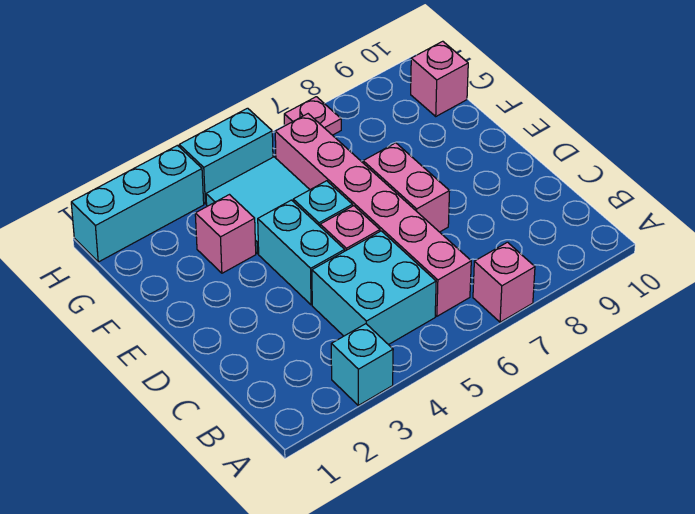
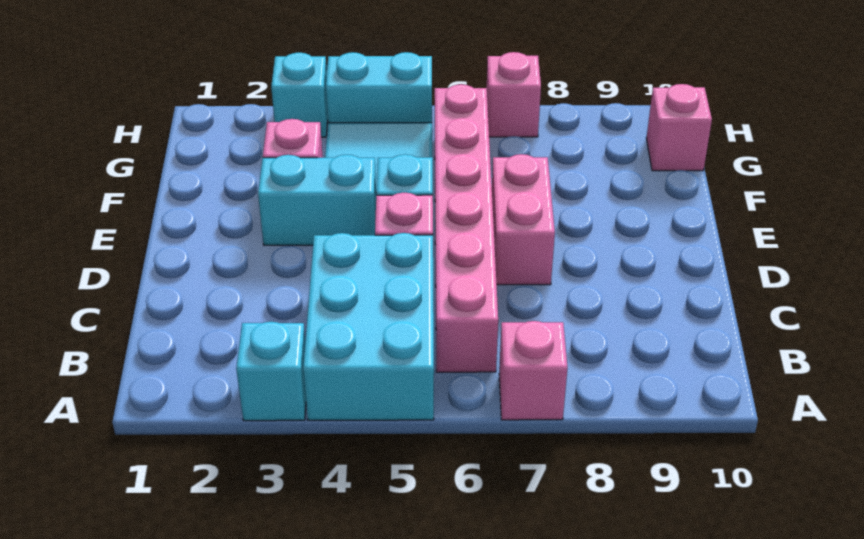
cyan brick B4:C5 level 1 -> cyan brick A4:C5 level 1
cyan brick D4:E4 level 1 -> cyan brick E3:E4 level 1
cyan brick H1:H3 level 1 -> cyan brick H3 level 1
pink plate H7 level 1 -> pink brick H7 level 1

